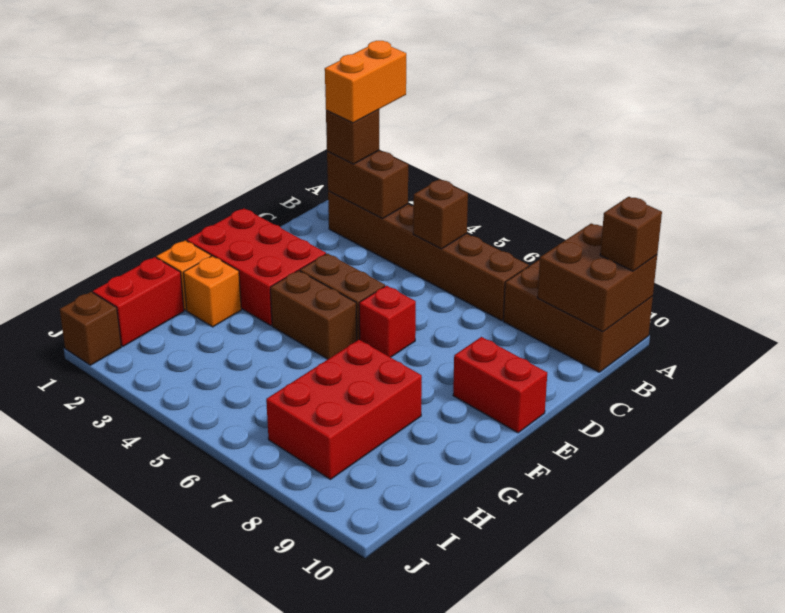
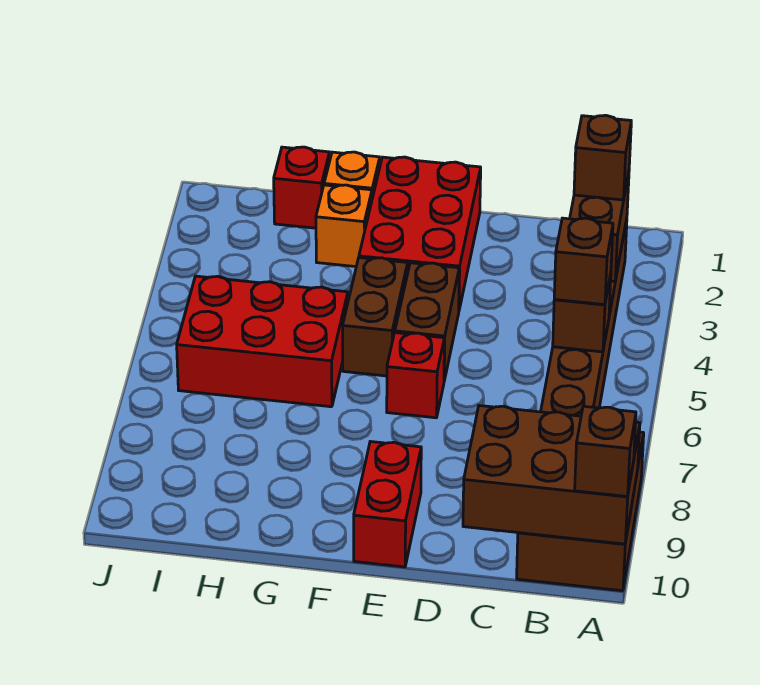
orange brick A2:B2 level 4 -> none
brown brick A9:B10 level 2 -> brown brick A9:C10 level 2
red brick G7:I8 level 1 -> red brick G5:I6 level 1
red brick H1:I1 level 1 -> red brick H1 level 1
brown brick J1 level 1 -> brown brick B5 level 3

